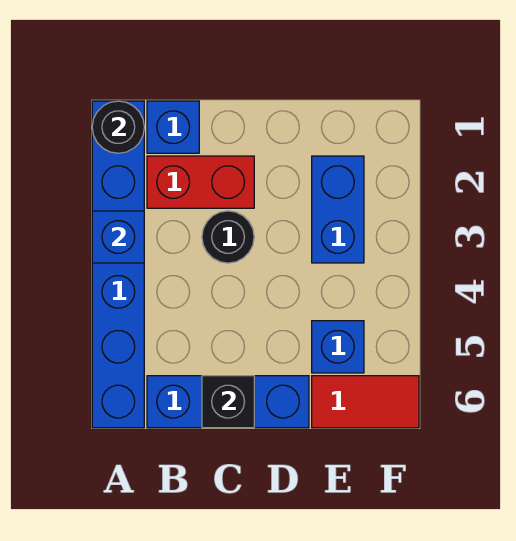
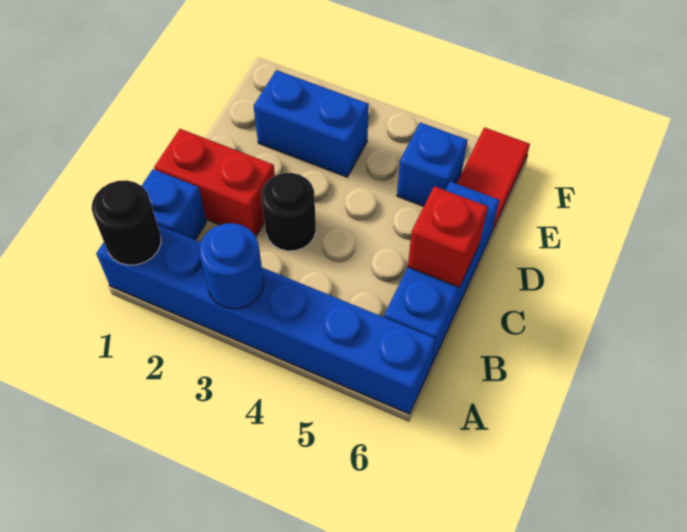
blue brick A3 level 2 -> blue round brick A3 level 2
red brick B2:C2 level 1 -> red brick C1:C2 level 1
black brick C6 level 2 -> red brick C6 level 2

